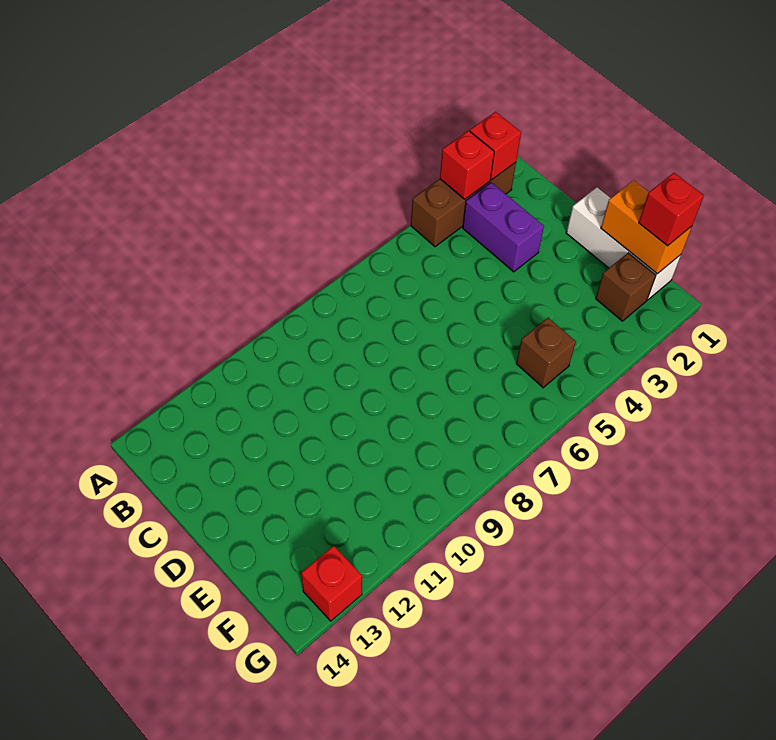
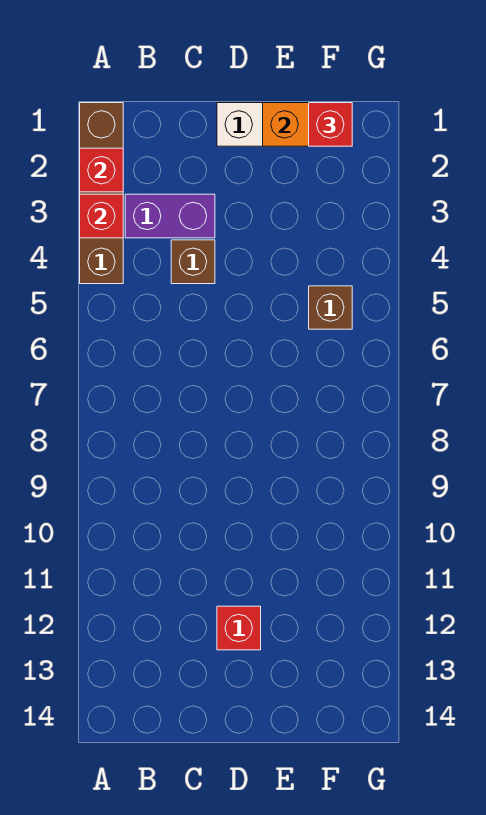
brown brick A2:A4 level 1 -> brown brick A1:A4 level 1
brown brick F2 level 1 -> brown brick C4 level 1
red brick G13 level 1 -> red brick D12 level 1

